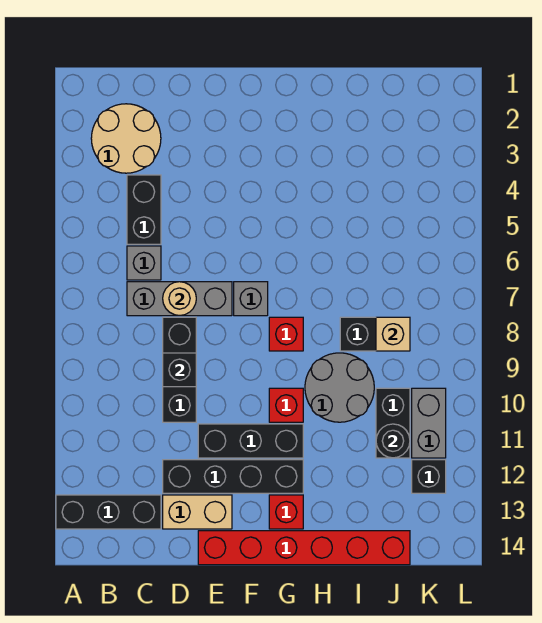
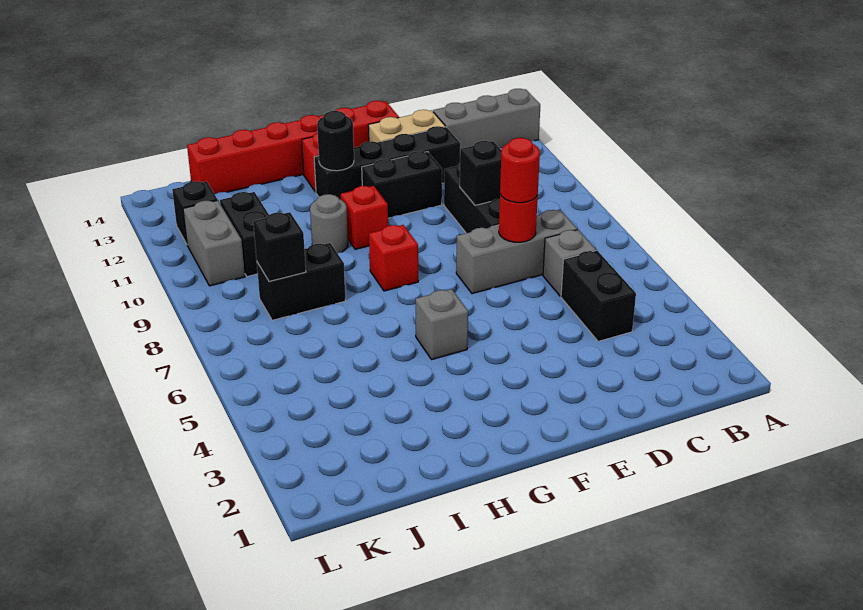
black brick A13:C13 level 1 -> grey brick A13:C13 level 1
tan round brick B2:C3 level 1 -> none
tan round brick D7 level 2 -> red round brick D7 level 2
none -> red round brick D7 level 3
black brick E11:G11 level 1 -> black brick E11:F11 level 1
grey brick F7 level 1 -> grey brick G5 level 1
grey round brick H9:I10 level 1 -> grey round brick H10 level 1
tan brick J8 level 2 -> black brick J8 level 2
black round brick J11 level 2 -> black round brick G12 level 2

